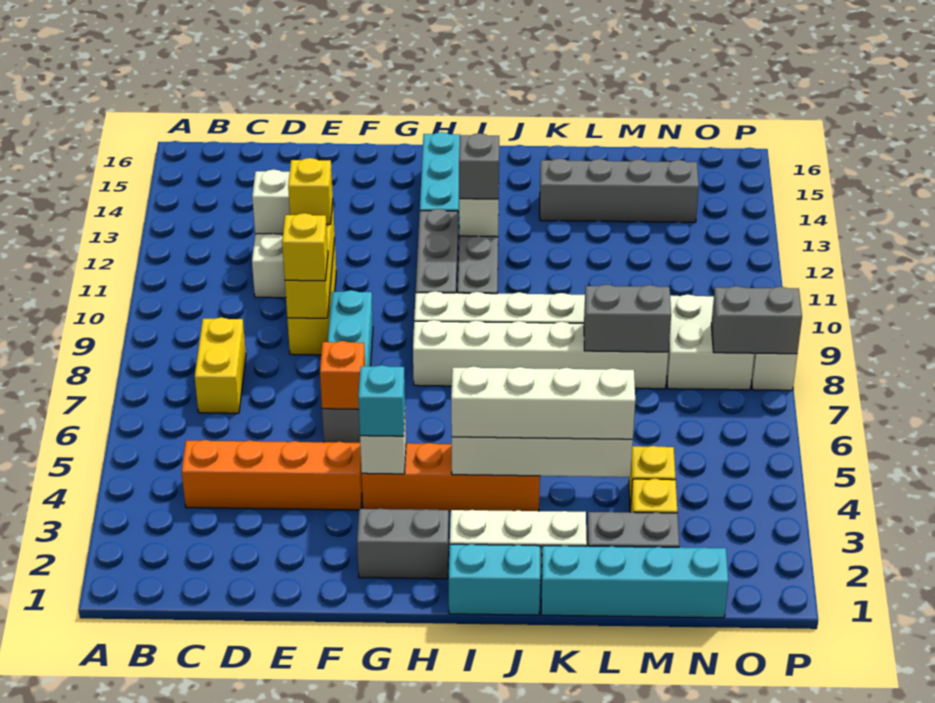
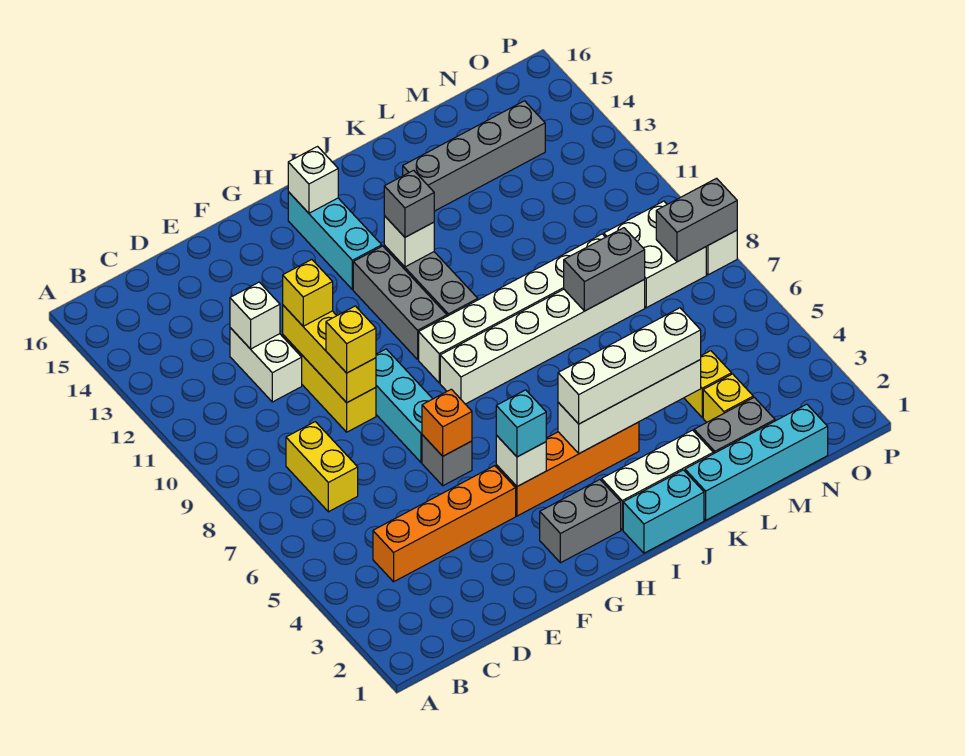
none -> white brick H15 level 2

